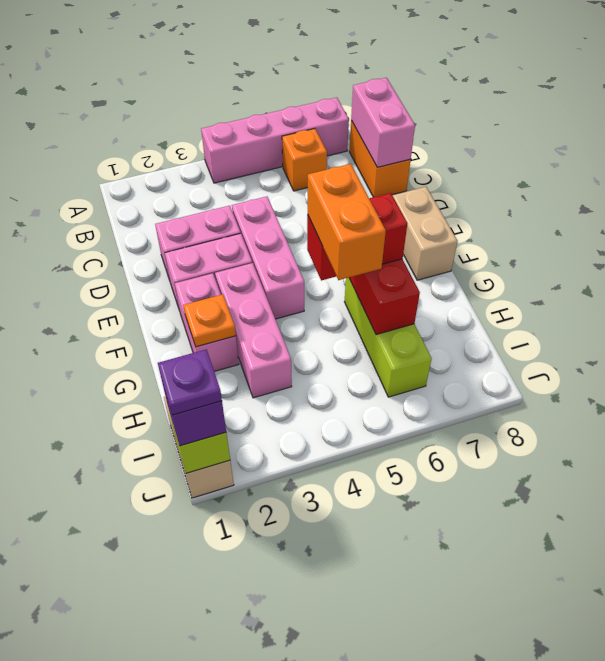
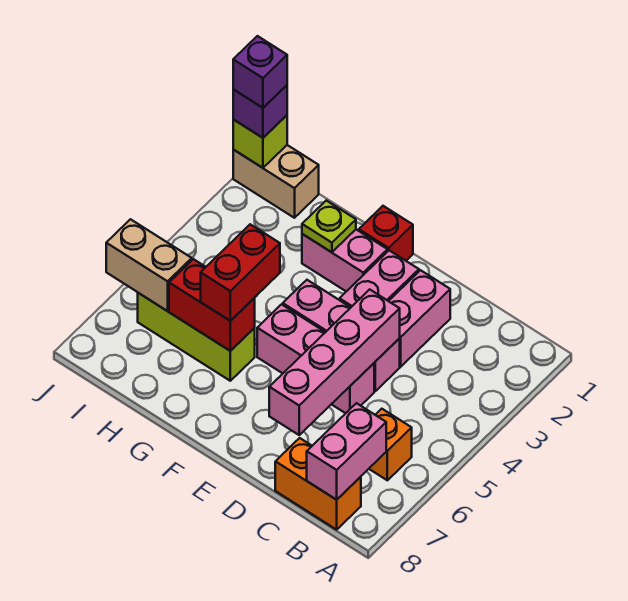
pink brick A4:A7 level 1 -> pink brick D4:D7 level 2
pink brick B8:C8 level 2 -> pink brick B7:B8 level 2
tan brick E8:F8 level 1 -> tan brick I6:J6 level 2
none -> red brick F1 level 1
pink brick F3:H3 level 1 -> pink brick D5:F5 level 1
orange plate G2 level 2 -> lime plate G2 level 2
orange brick G5:H5 level 4 -> none
purple plate J1 level 4 -> purple brick J1 level 4

